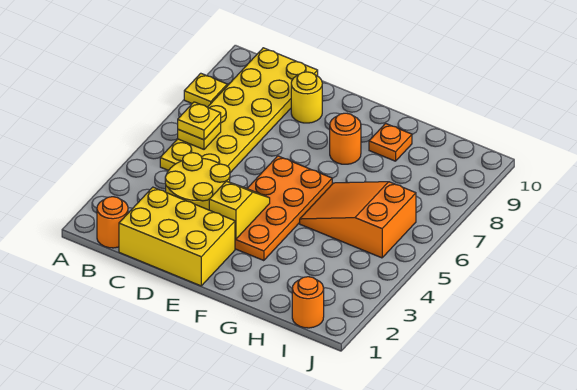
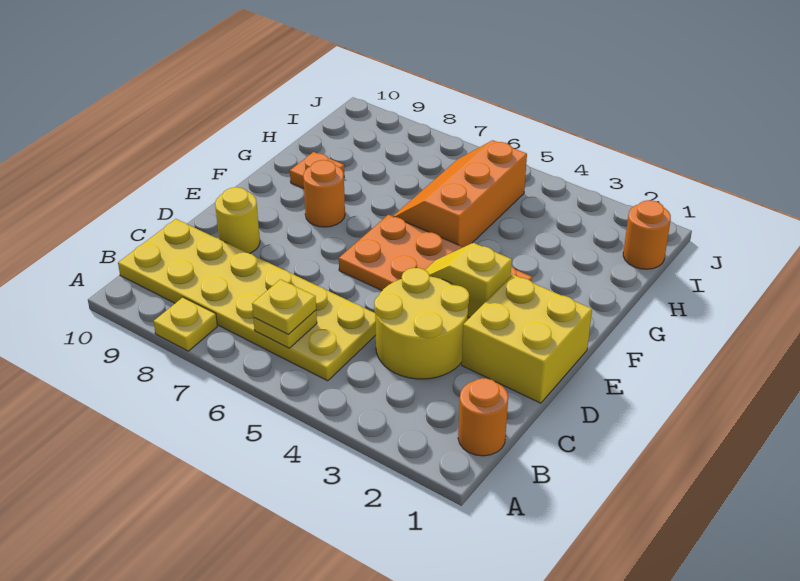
yellow brick C1:E2 level 1 -> yellow brick D1:E2 level 1
orange slope G5:I6 level 1 top I -> orange slope G5:I6 level 1 top 5

